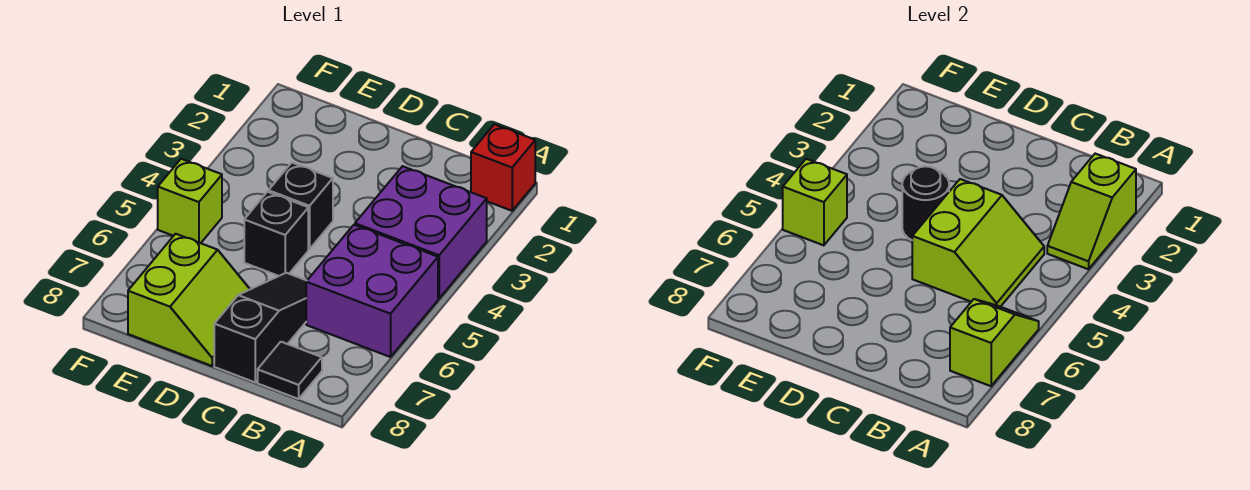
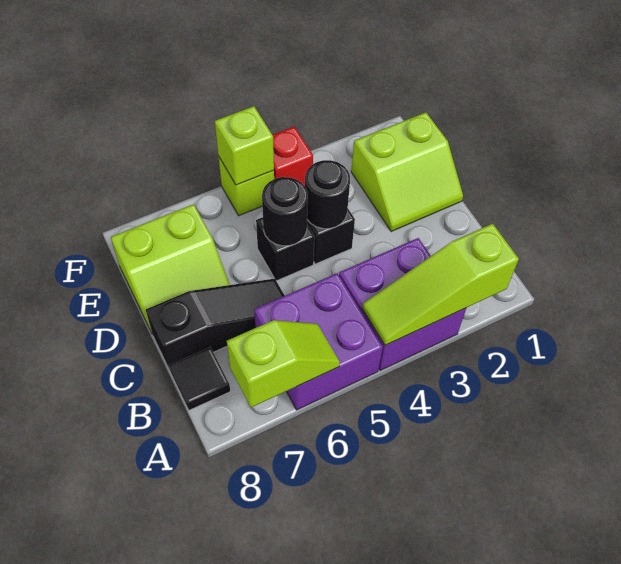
red brick A1 level 1 -> red brick F4 level 1
lime slope A2:A3 level 2 top 2 -> lime slope A2:A4 level 2 top 2
lime slope B4:C5 level 2 top C -> lime slope D1:E2 level 1 top E
none -> black round brick D5 level 2

